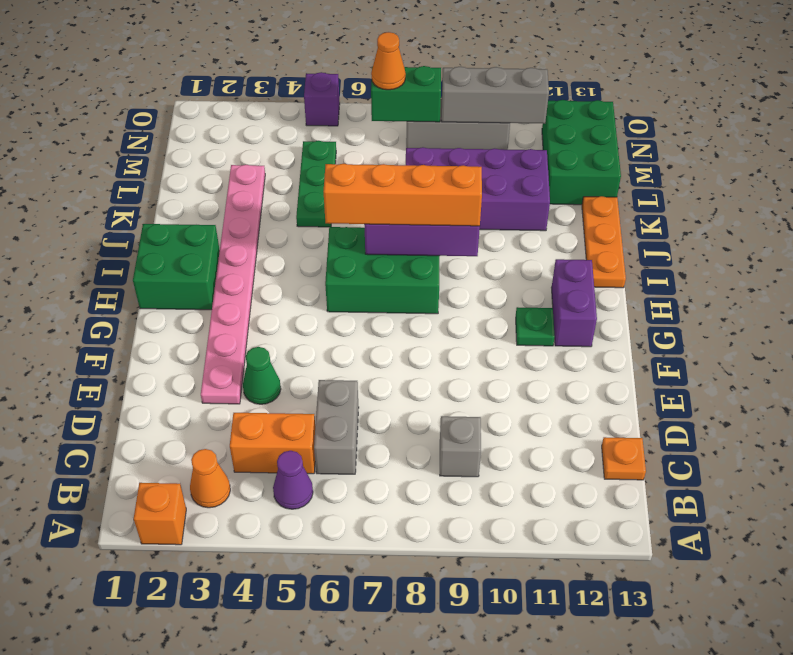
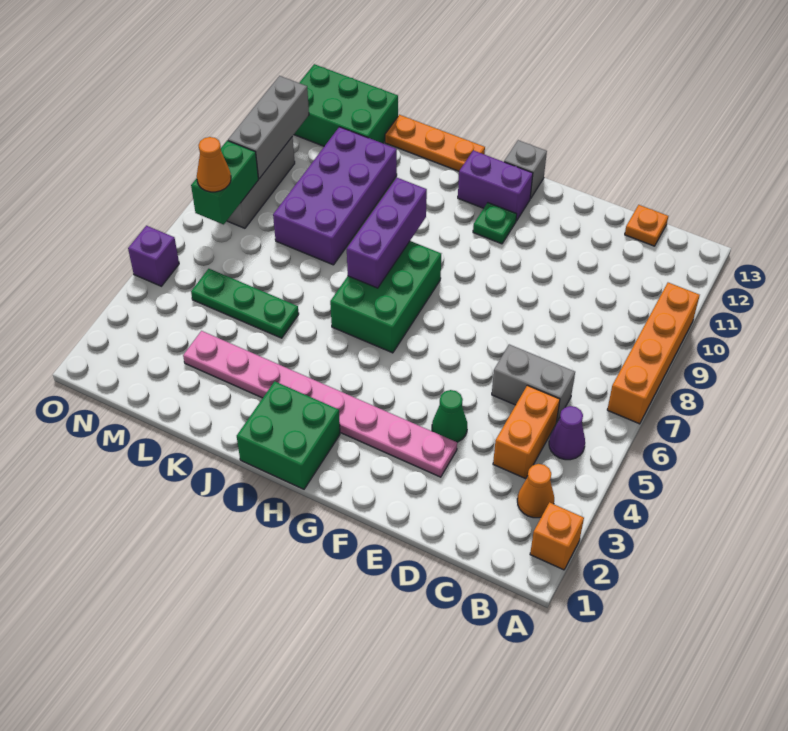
grey brick C9 level 1 -> grey brick G13 level 1
orange brick I6:I9 level 3 -> orange brick A7:A10 level 1

